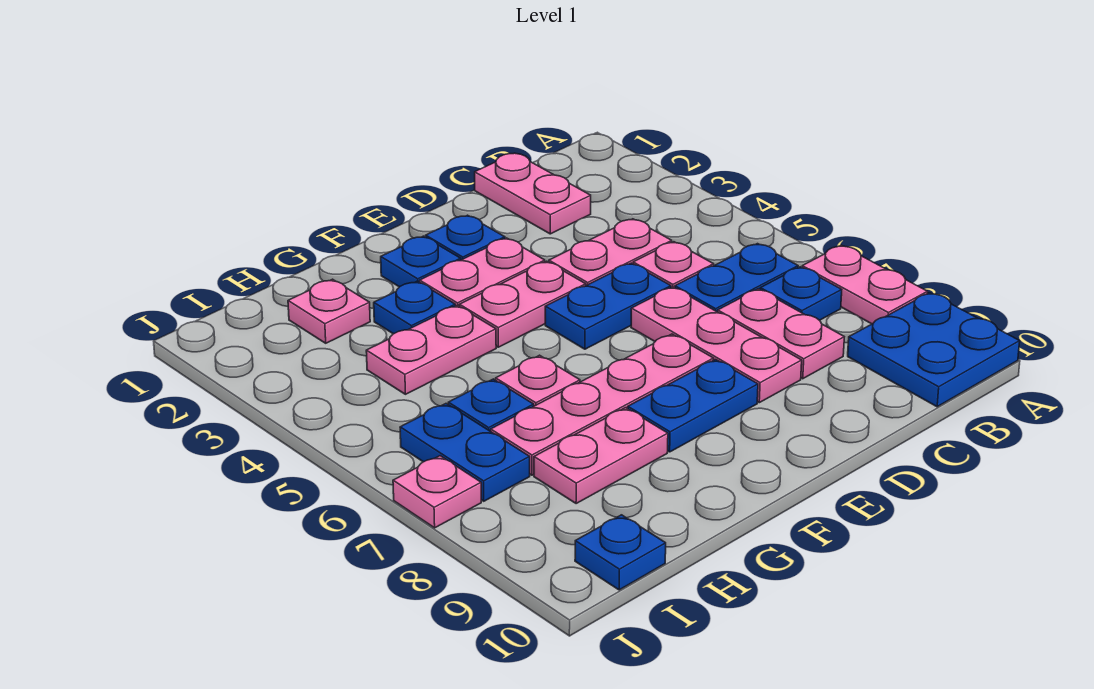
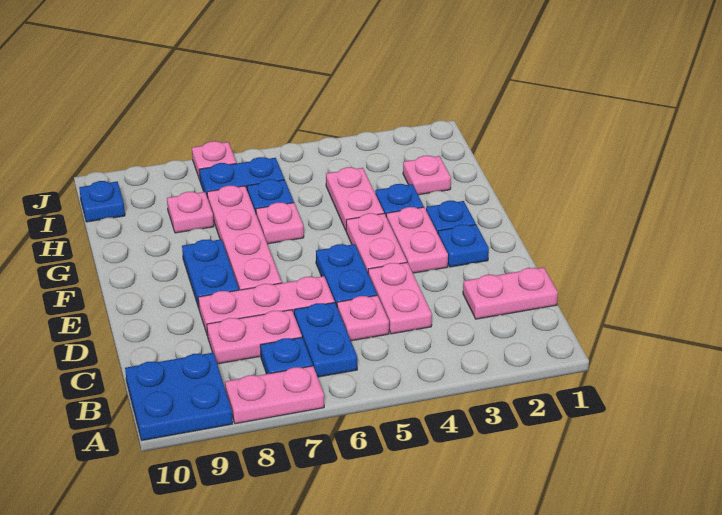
pink plate G8:H8 level 1 -> pink plate H8 level 1

